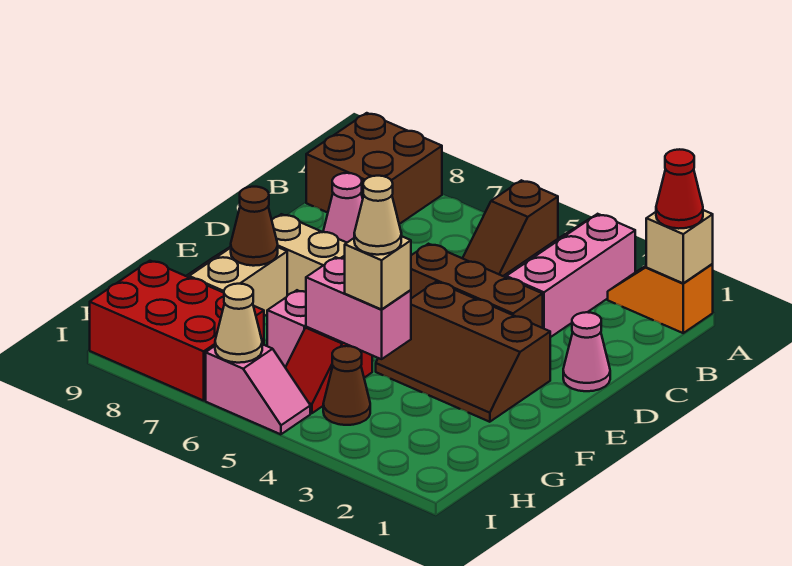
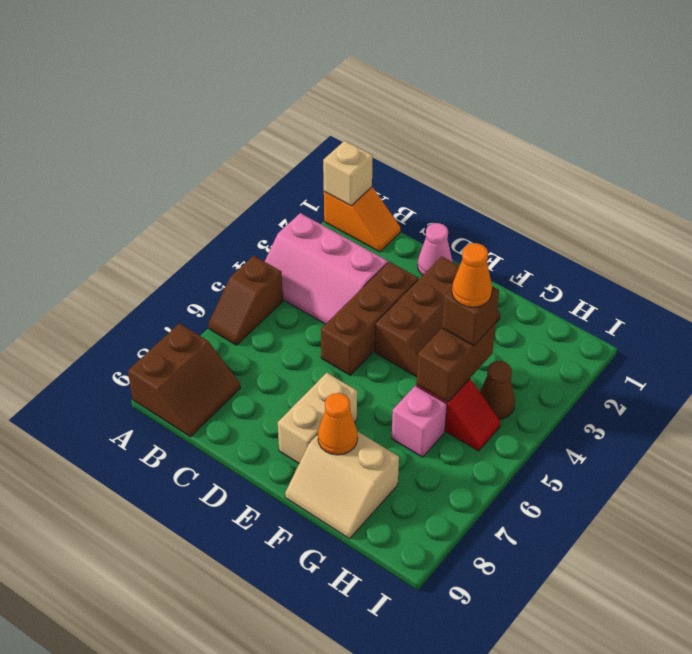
orange slope A1:A2 level 1 top 1 -> orange slope A1:B1 level 1 top A
red cone A1 level 3 -> none
brown slope A5:B5 level 1 top A -> brown slope A5:A6 level 1 top 5
brown brick A8:B9 level 1 -> brown slope A8:B9 level 1 top A
pink cone C8 level 1 -> none
brown cone F8 level 2 -> orange cone F8 level 2
pink brick G4:G5 level 2 -> brown brick G4:G5 level 2
tan brick G4 level 3 -> brown brick G4 level 3
tan cone G4 level 4 -> orange cone G4 level 4
red brick H7:I9 level 1 -> none
pink slope I5:I6 level 1 top 6 -> none
tan cone I6 level 2 -> none

